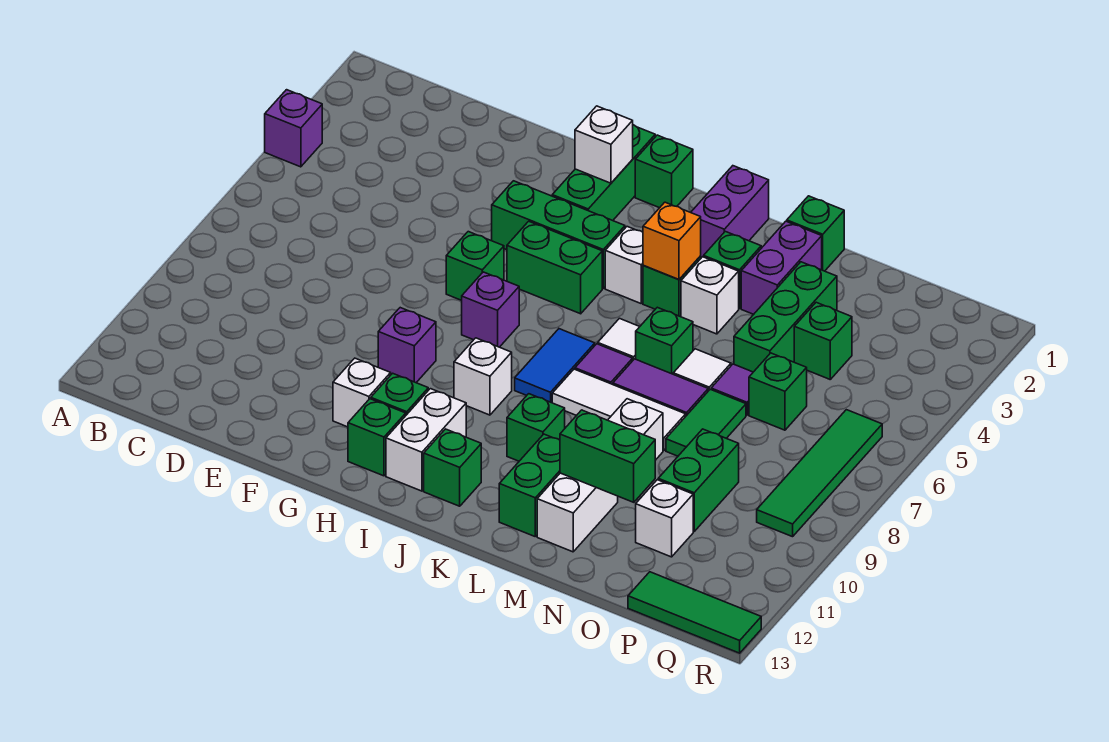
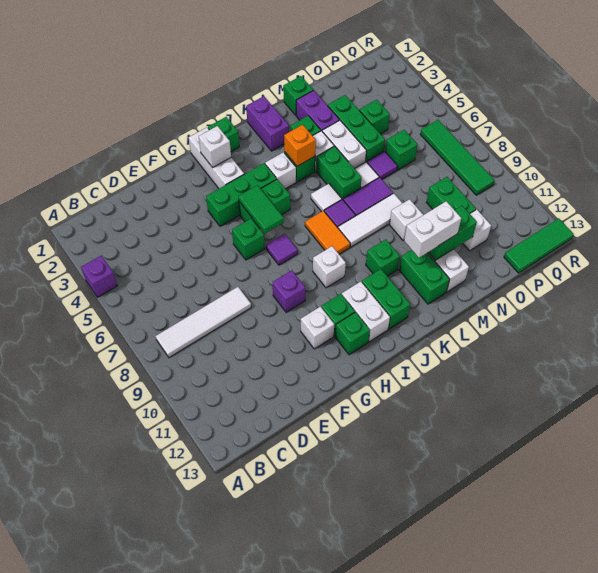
none -> white tile B8:E8 level 1
green brick H1:H3 level 1 -> white brick H1:H3 level 1
purple brick H7 level 1 -> purple tile H7 level 1
blue tile J7:J8 level 1 -> orange tile J7:J8 level 1
green brick J12 level 1 -> green brick J11:J12 level 1
green brick L6 level 1 -> green brick L5:L6 level 1
none -> white brick L11:M11 level 3
none -> white brick M4:M5 level 1
green tile N7:N8 level 1 -> green tile H5:H6 level 2

